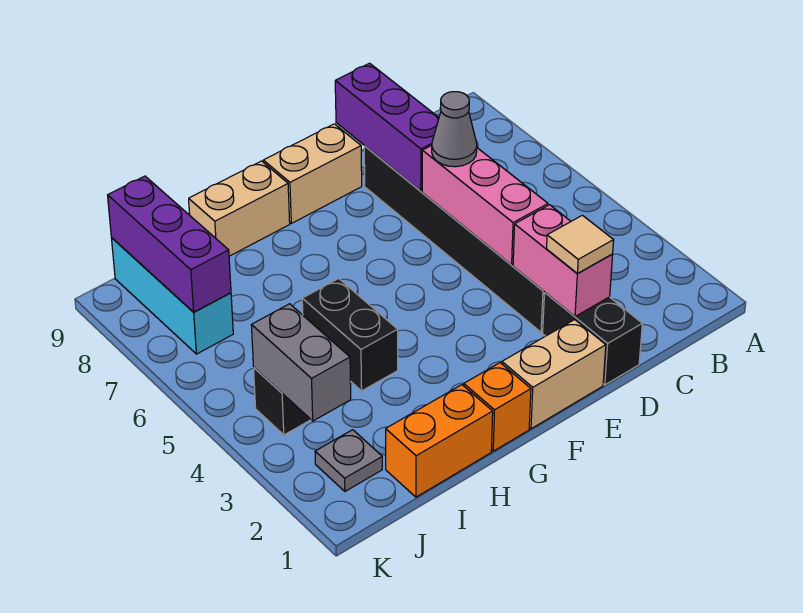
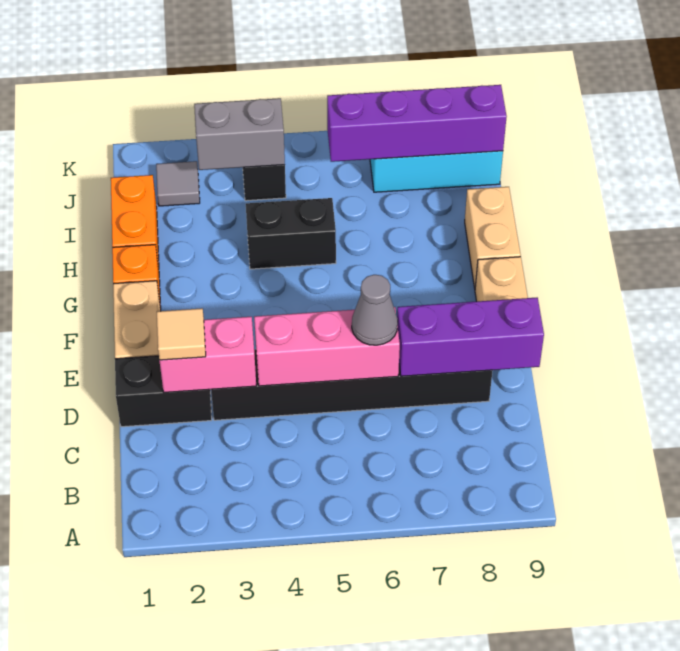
grey plate J2 level 1 -> grey tile J2 level 1
purple brick J7:J9 level 2 -> purple brick J6:J9 level 2

